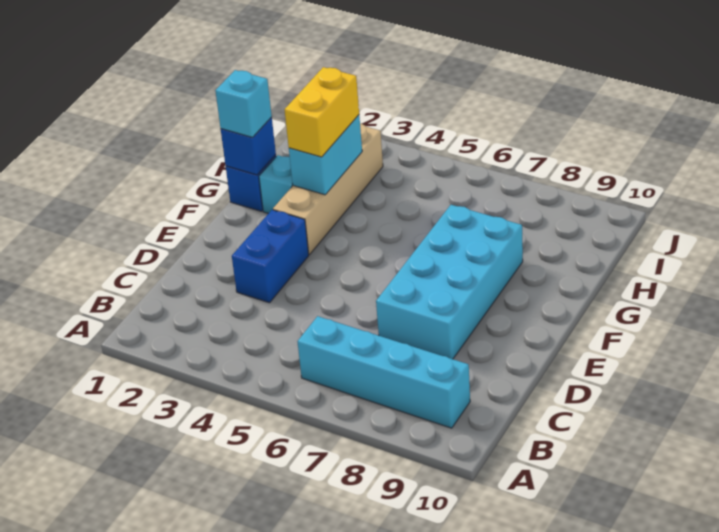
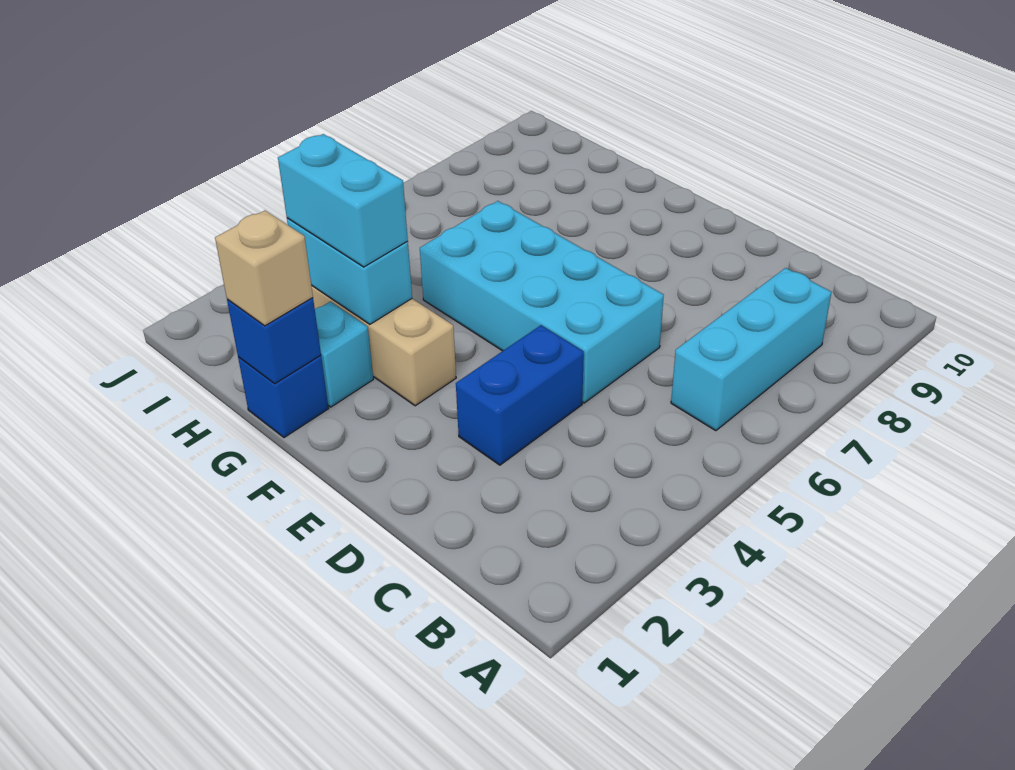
cyan brick B6:B9 level 1 -> cyan brick B6:B8 level 1
blue brick D3:E3 level 1 -> blue brick D3:D4 level 1
cyan brick D7:G8 level 1 -> cyan brick D5:G6 level 1
cyan brick G1 level 3 -> tan brick G1 level 3
yellow brick G3:H3 level 3 -> cyan brick G3:H3 level 3

